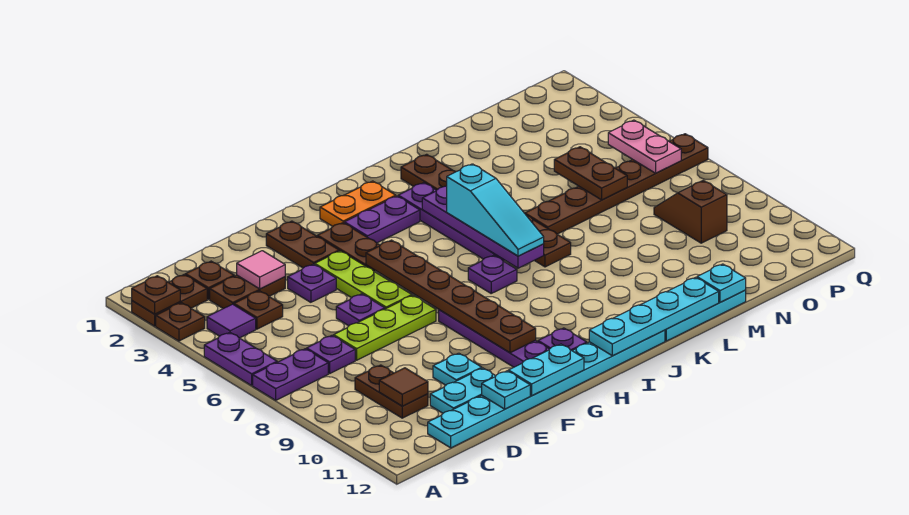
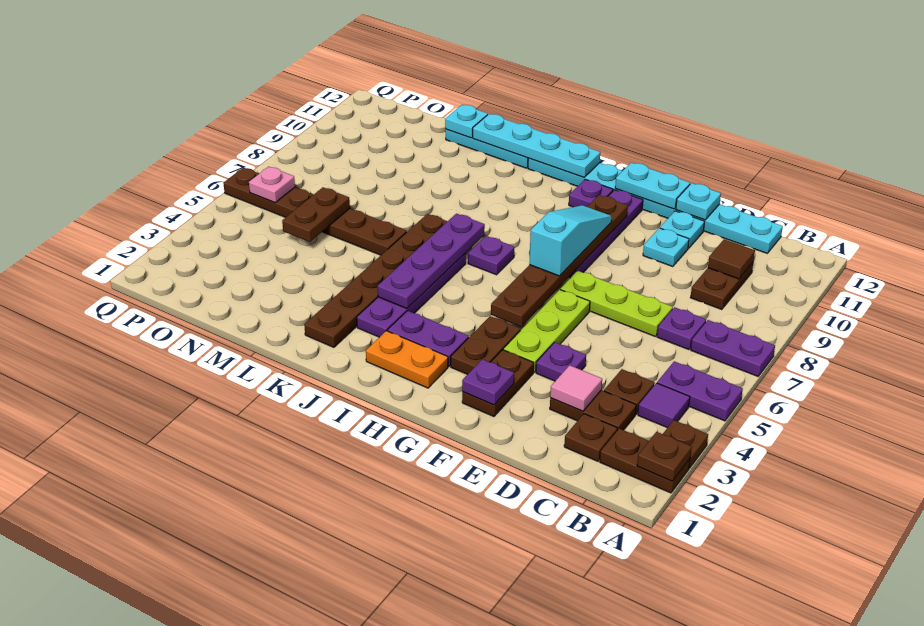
purple plate A5:A6 level 1 -> purple plate A5:B5 level 1
cyan plate D11:E11 level 1 -> cyan plate E11 level 1
purple plate E6 level 1 -> purple plate F2 level 2
cyan slope J5:J7 level 3 top 5 -> cyan slope G7:G9 level 3 top 7
brown slope O8:O9 level 1 top 9 -> none
pink plate P5:P6 level 2 -> pink plate P6 level 2

